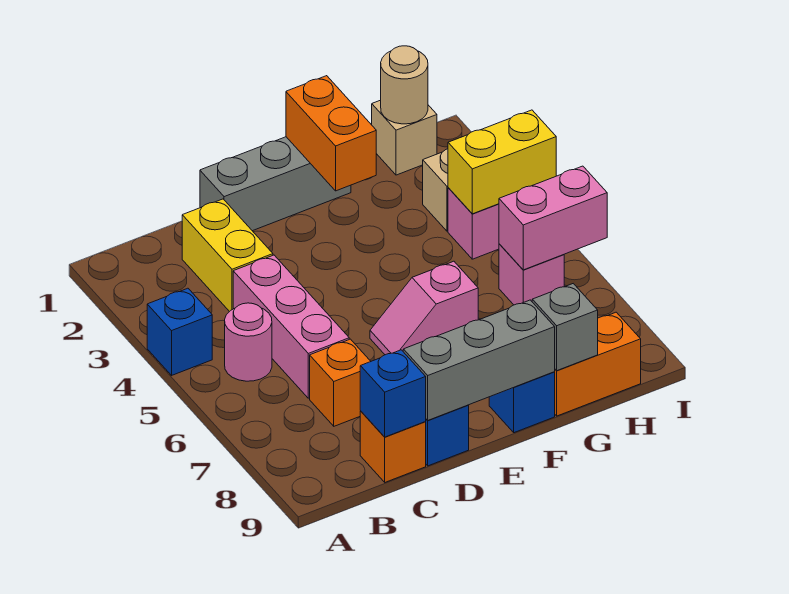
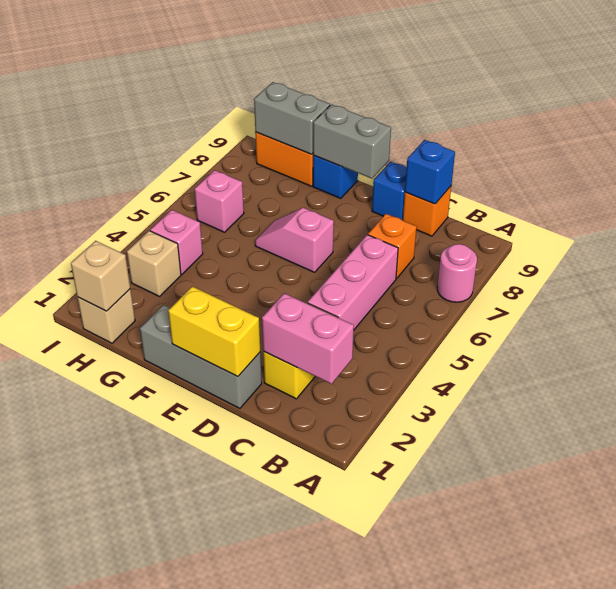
blue brick A4 level 1 -> none
pink round brick B5 level 1 -> pink round brick A7 level 1
grey brick D9:F9 level 2 -> grey brick E9:F9 level 2
pink slope E6:F6 level 1 top F -> pink slope E6:F6 level 1 top E
orange brick F1:F2 level 2 -> none
grey brick G9 level 2 -> grey brick G9:H9 level 2
tan round brick H1 level 2 -> tan brick H1 level 2
yellow brick H4:I4 level 2 -> yellow brick D1:E1 level 2
pink brick H6:I6 level 2 -> pink brick B2:C2 level 2

